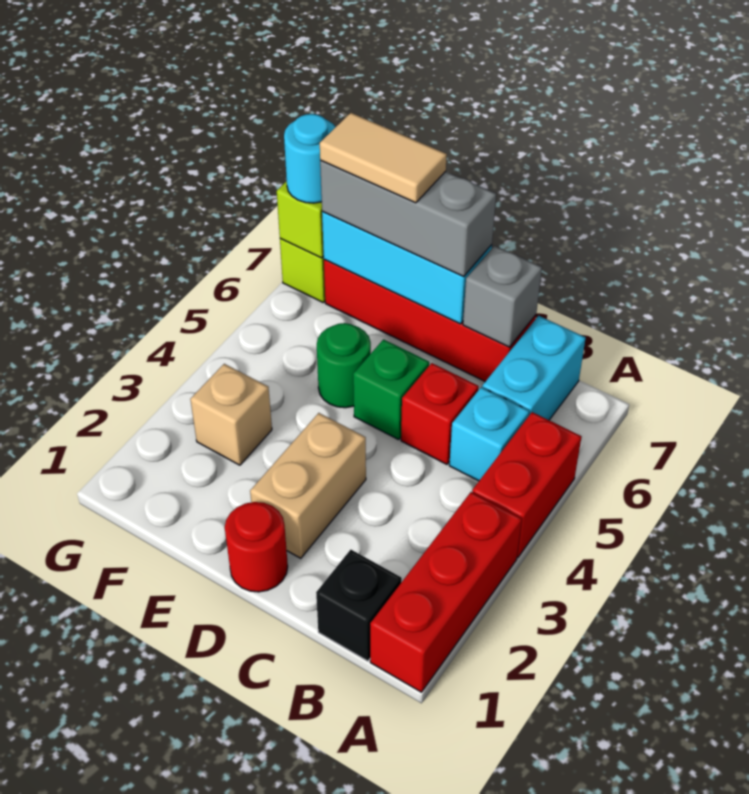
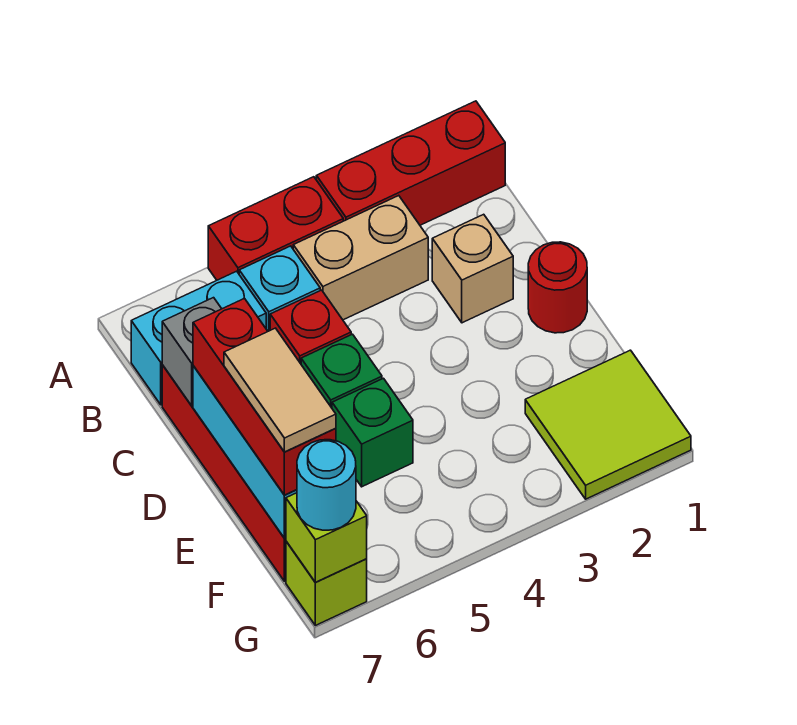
black brick B1 level 1 -> none
tan brick D2:D3 level 1 -> tan brick B3:B4 level 1
grey brick D7:F7 level 3 -> red brick D7:F7 level 3
green round brick E5 level 1 -> green brick E5 level 1
none -> lime tile F1:G2 level 1
tan brick F3 level 1 -> tan brick C2 level 1

